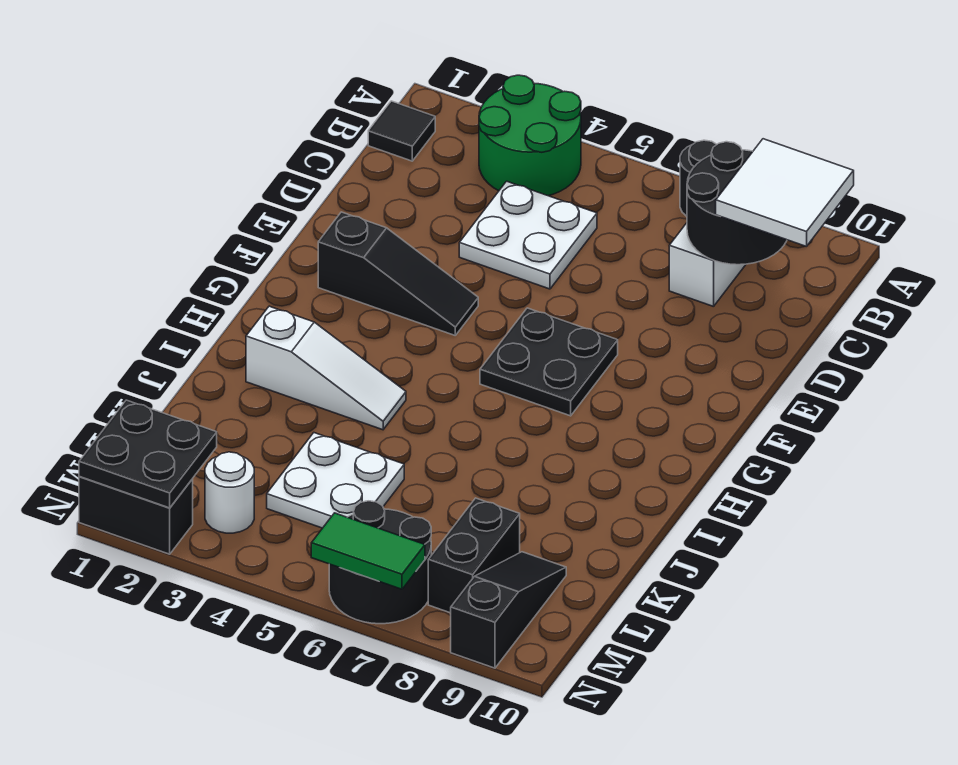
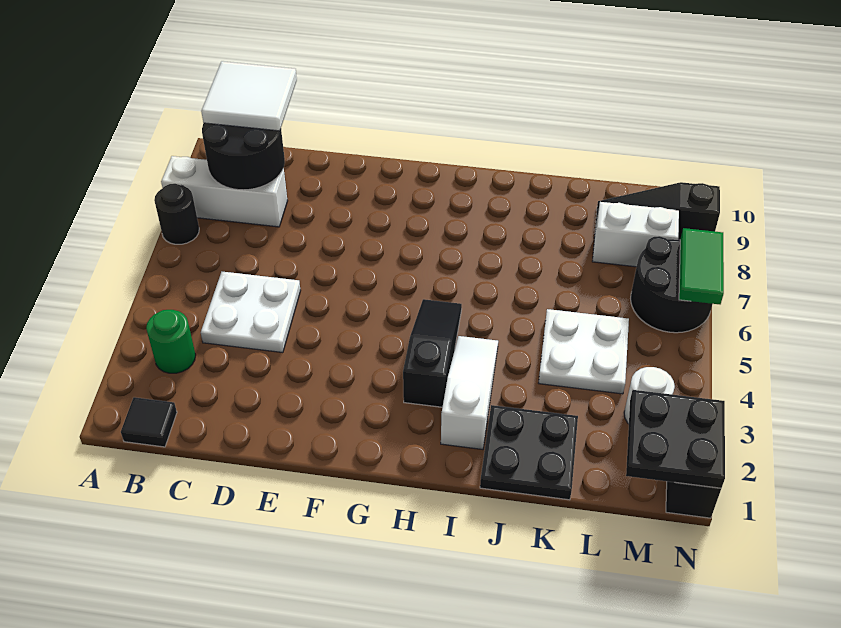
green round brick A3:B4 level 1 -> green round brick B3 level 1
black slope F2:F4 level 1 top 2 -> black slope H3:H5 level 1 top 3
black plate F6:G7 level 1 -> black plate J1:K2 level 1
black brick L8:M8 level 1 -> white brick L8:M8 level 1

